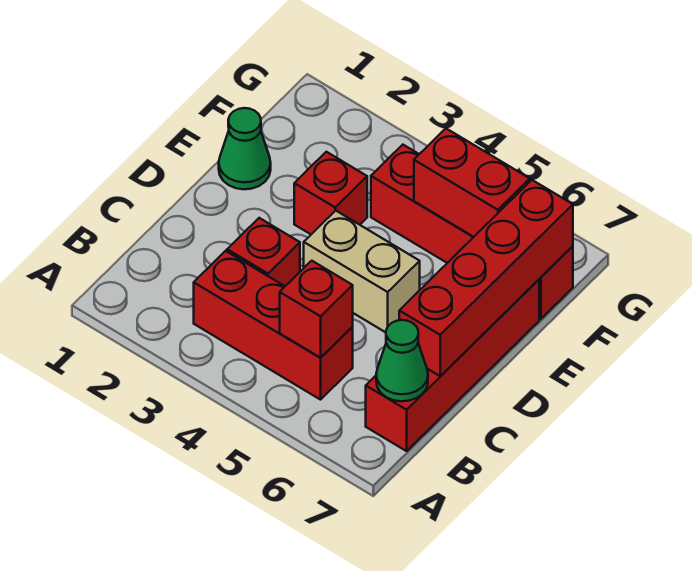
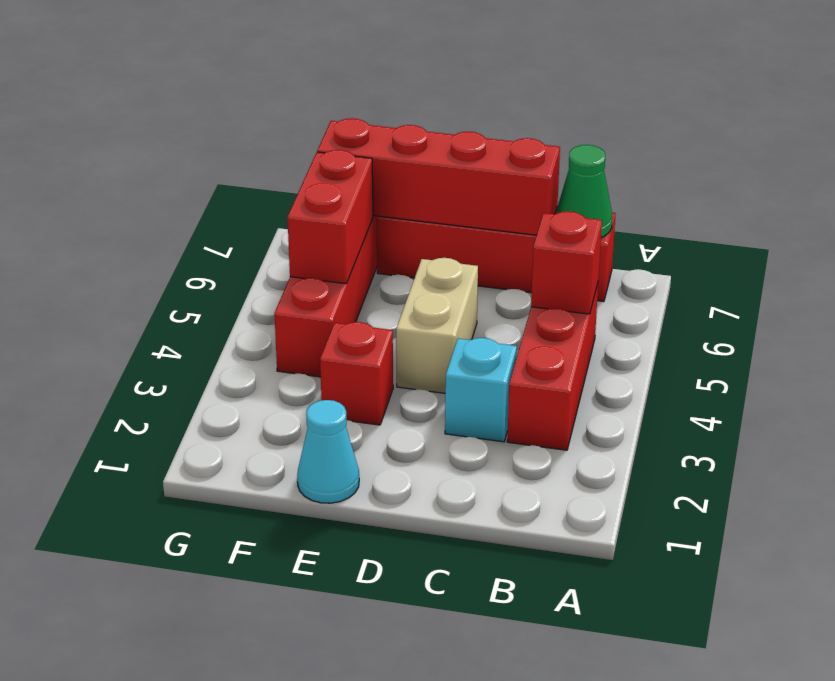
red brick C3 level 1 -> cyan brick C3 level 1
green cone E1 level 1 -> cyan cone E1 level 1

